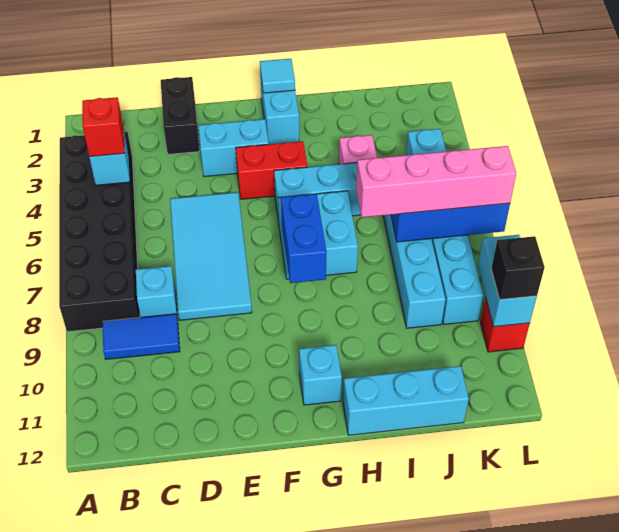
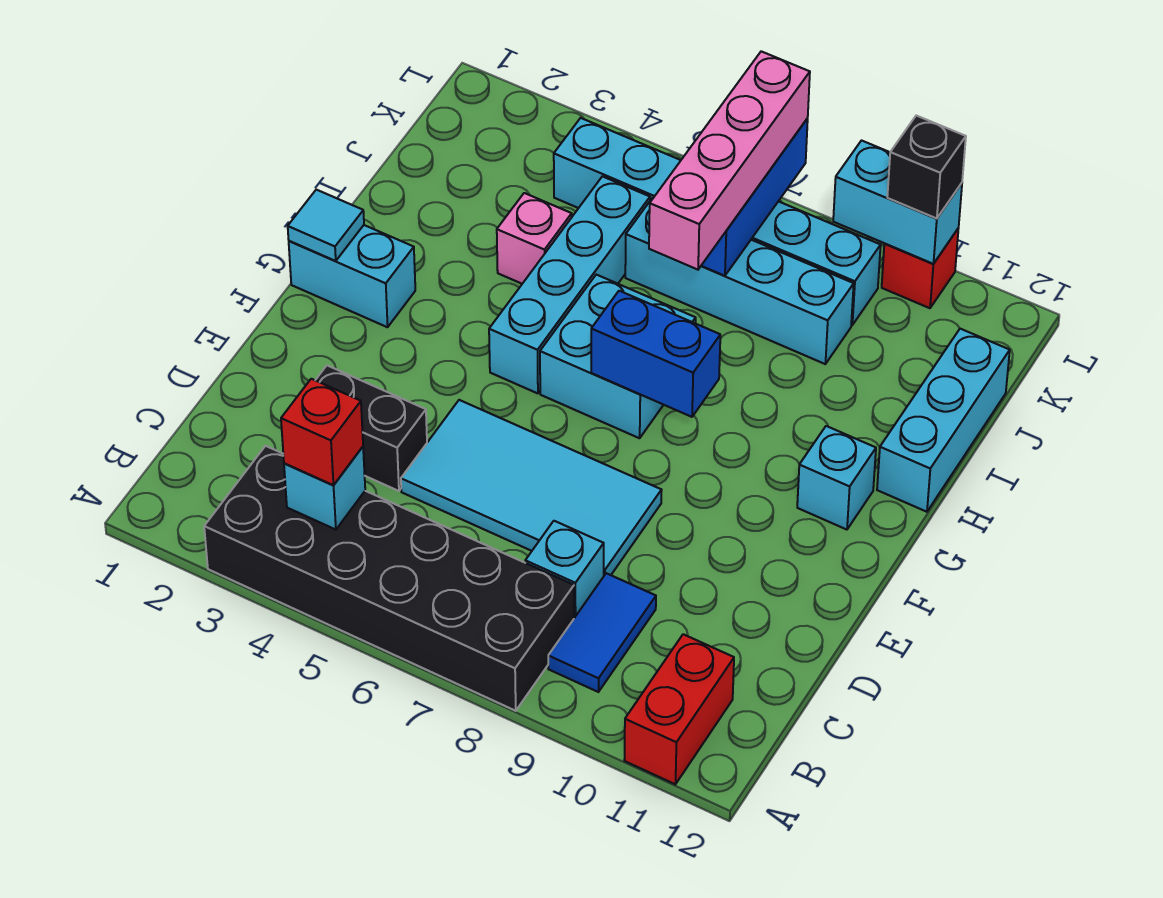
black brick D1:D2 level 1 -> black brick D3:D4 level 1
cyan brick E3:F3 level 1 -> none
red brick F4:G4 level 1 -> red brick A11:B11 level 1

